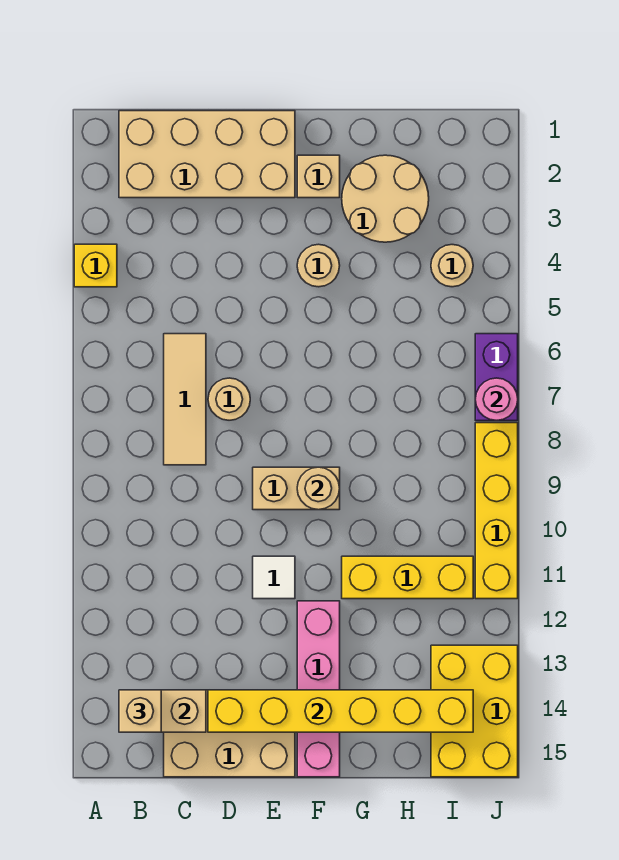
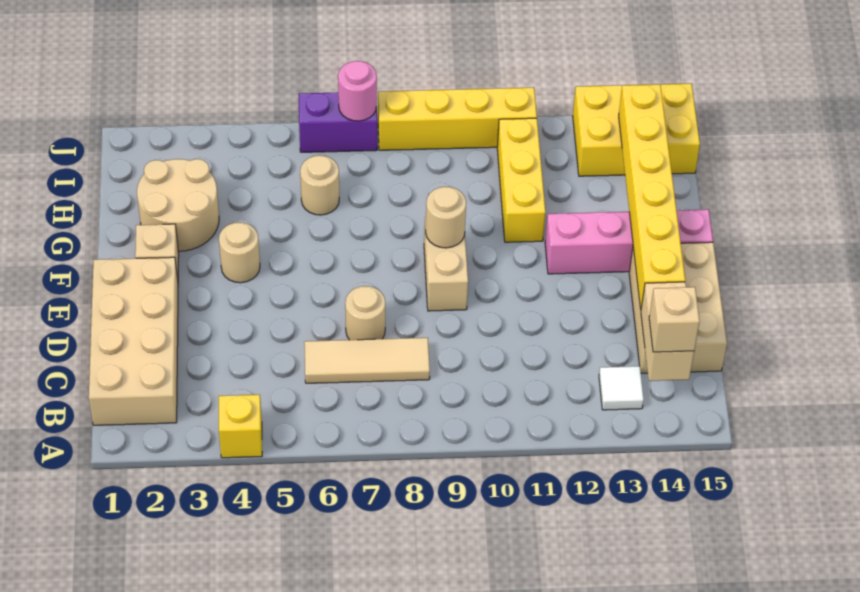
white tile E11 level 1 -> white tile B13 level 1
tan round brick I4 level 1 -> tan round brick H6 level 1

